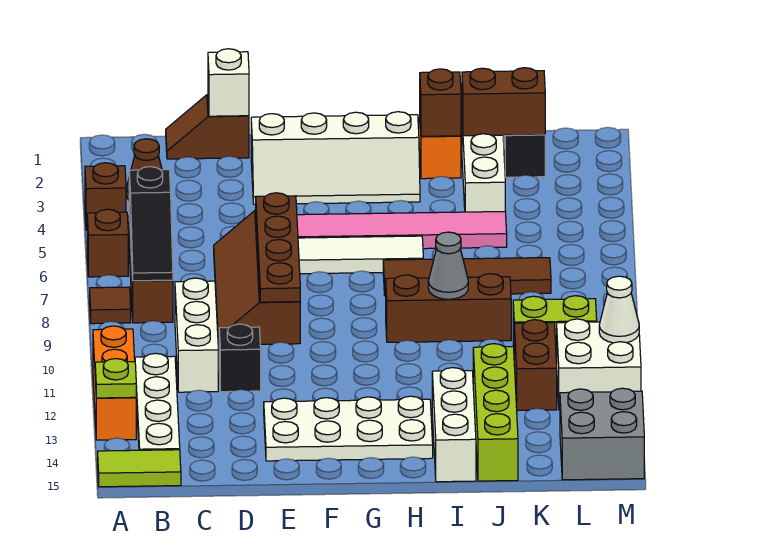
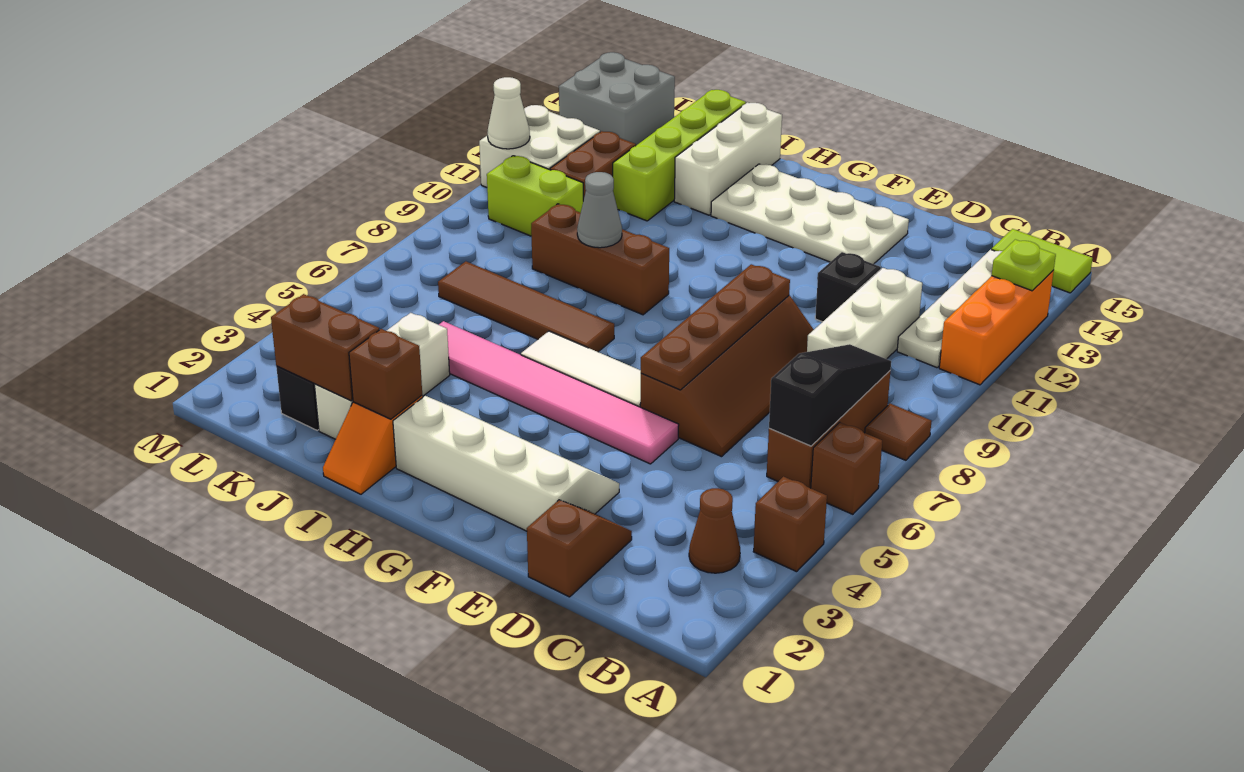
brown slope C1:D1 level 1 top D -> brown slope D1:D2 level 1 top 1
white brick D1 level 2 -> none

